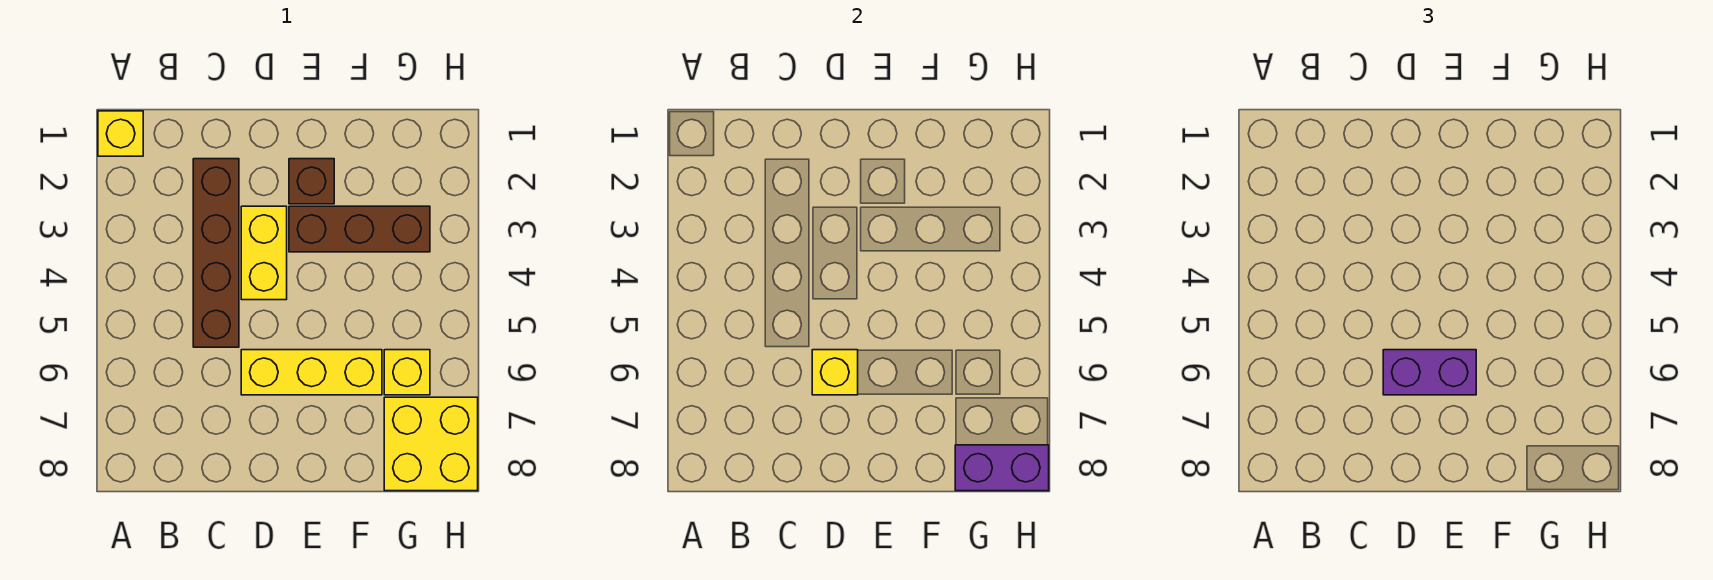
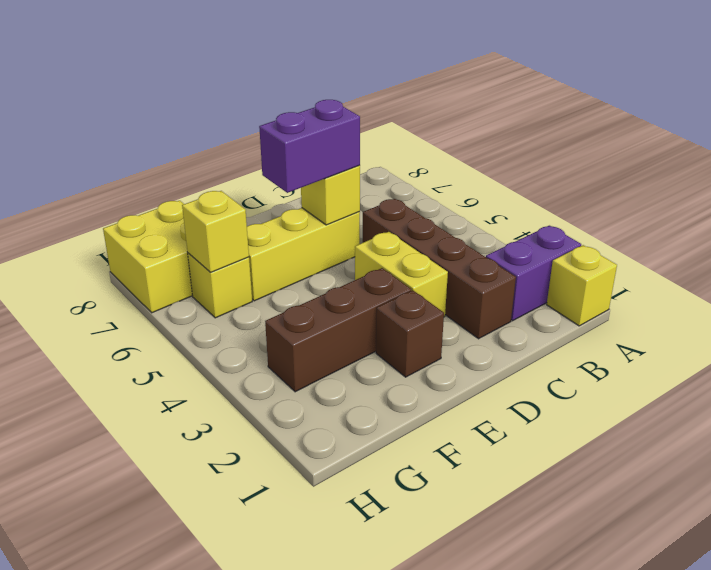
none -> yellow brick G6 level 2
purple brick G8:H8 level 2 -> purple brick A2:B2 level 1

